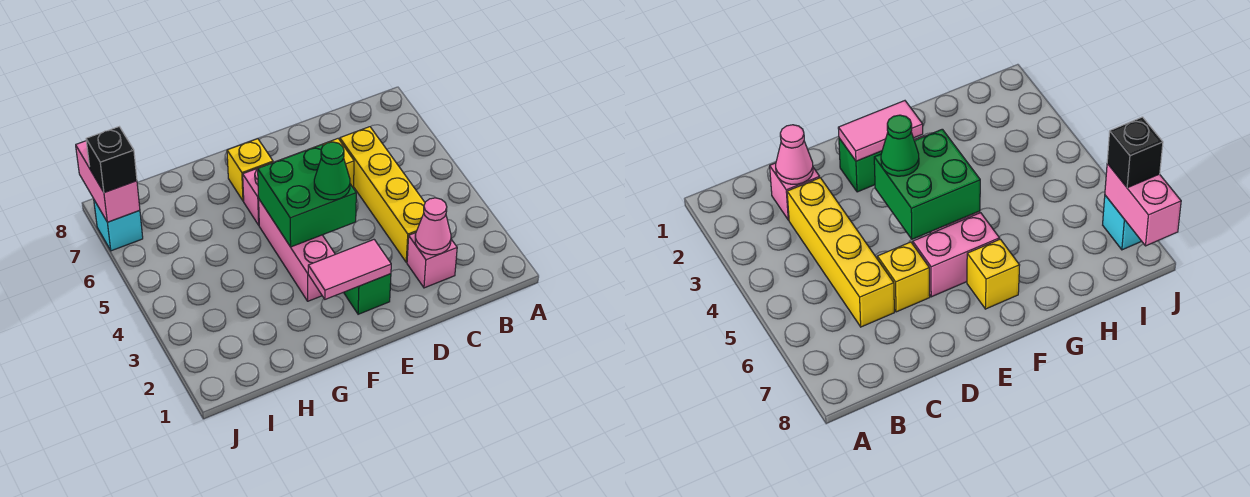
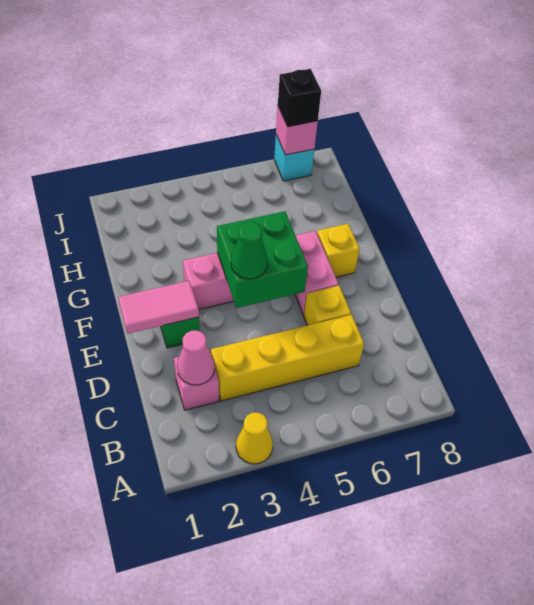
none -> yellow cone A3 level 1
pink tile E2:F2 level 2 -> pink tile E1:E2 level 2
pink brick J7:J8 level 2 -> pink brick J7 level 2

